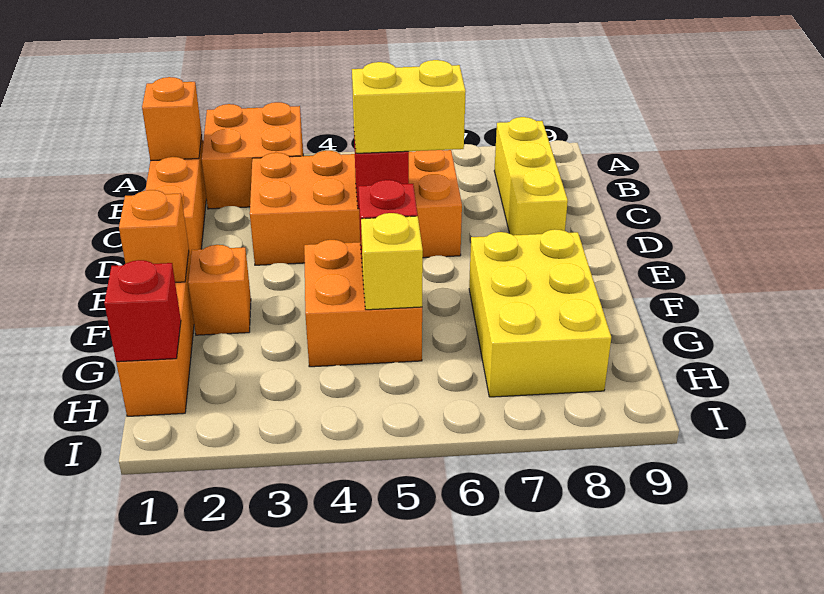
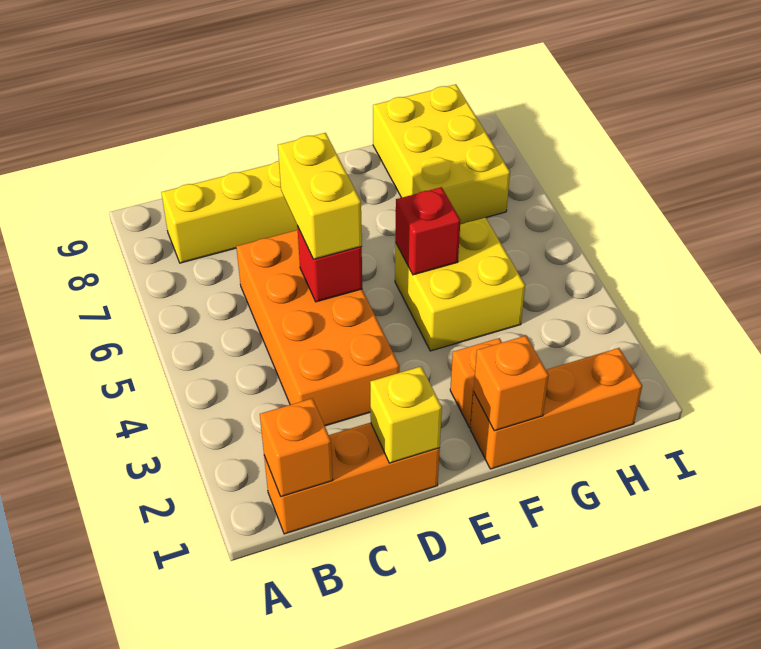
orange brick A2:B3 level 1 -> none
orange brick F4:G5 level 1 -> yellow brick F4:G5 level 1
yellow brick F7:H8 level 1 -> yellow brick G7:H9 level 1
yellow brick G5 level 2 -> yellow brick D1 level 2
red brick H1 level 2 -> none

